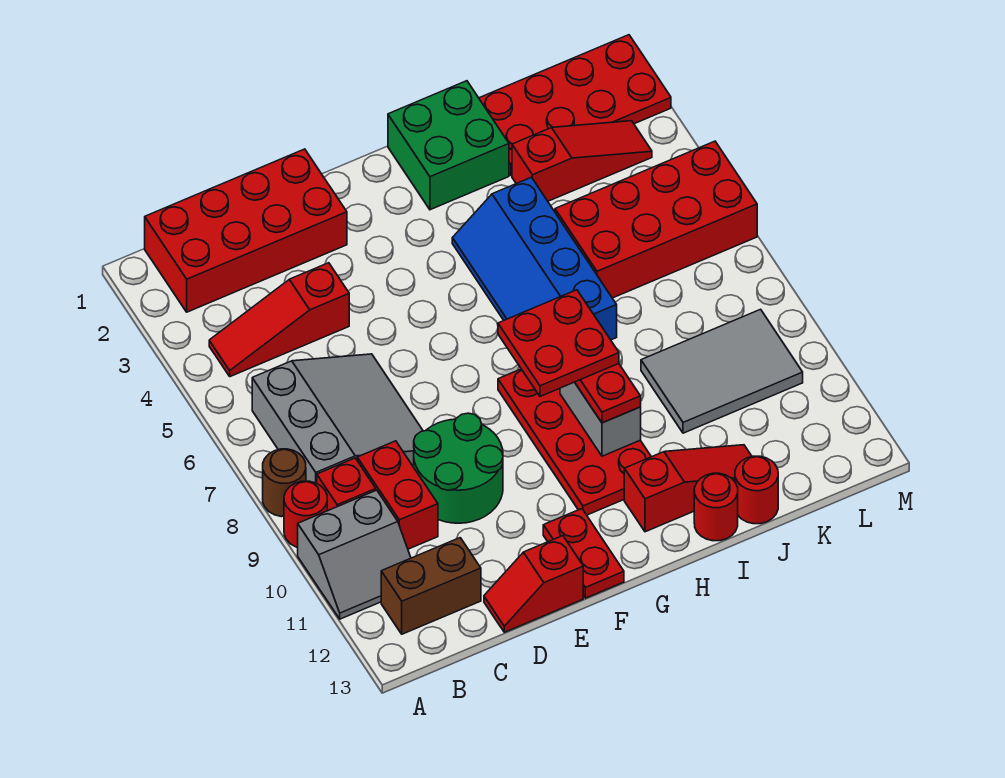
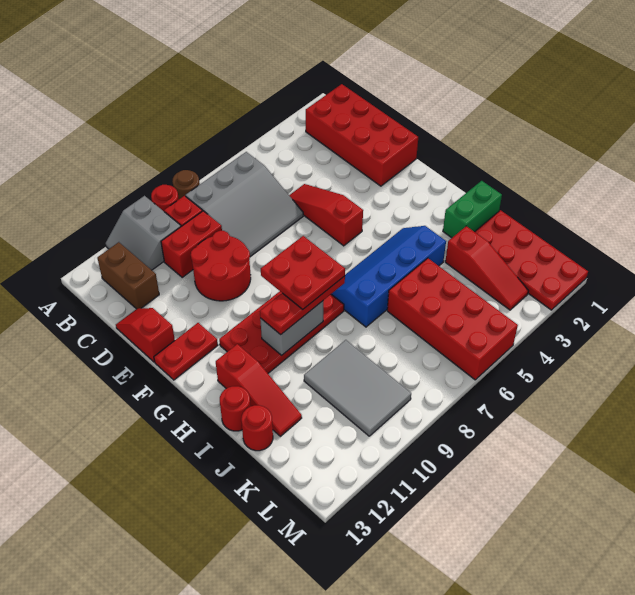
red slope B4:D4 level 1 top D -> red slope D5:F5 level 1 top F
green round brick D9:E10 level 1 -> red round brick D9:E10 level 1
green brick H1:I2 level 1 -> green brick I1:I2 level 1

